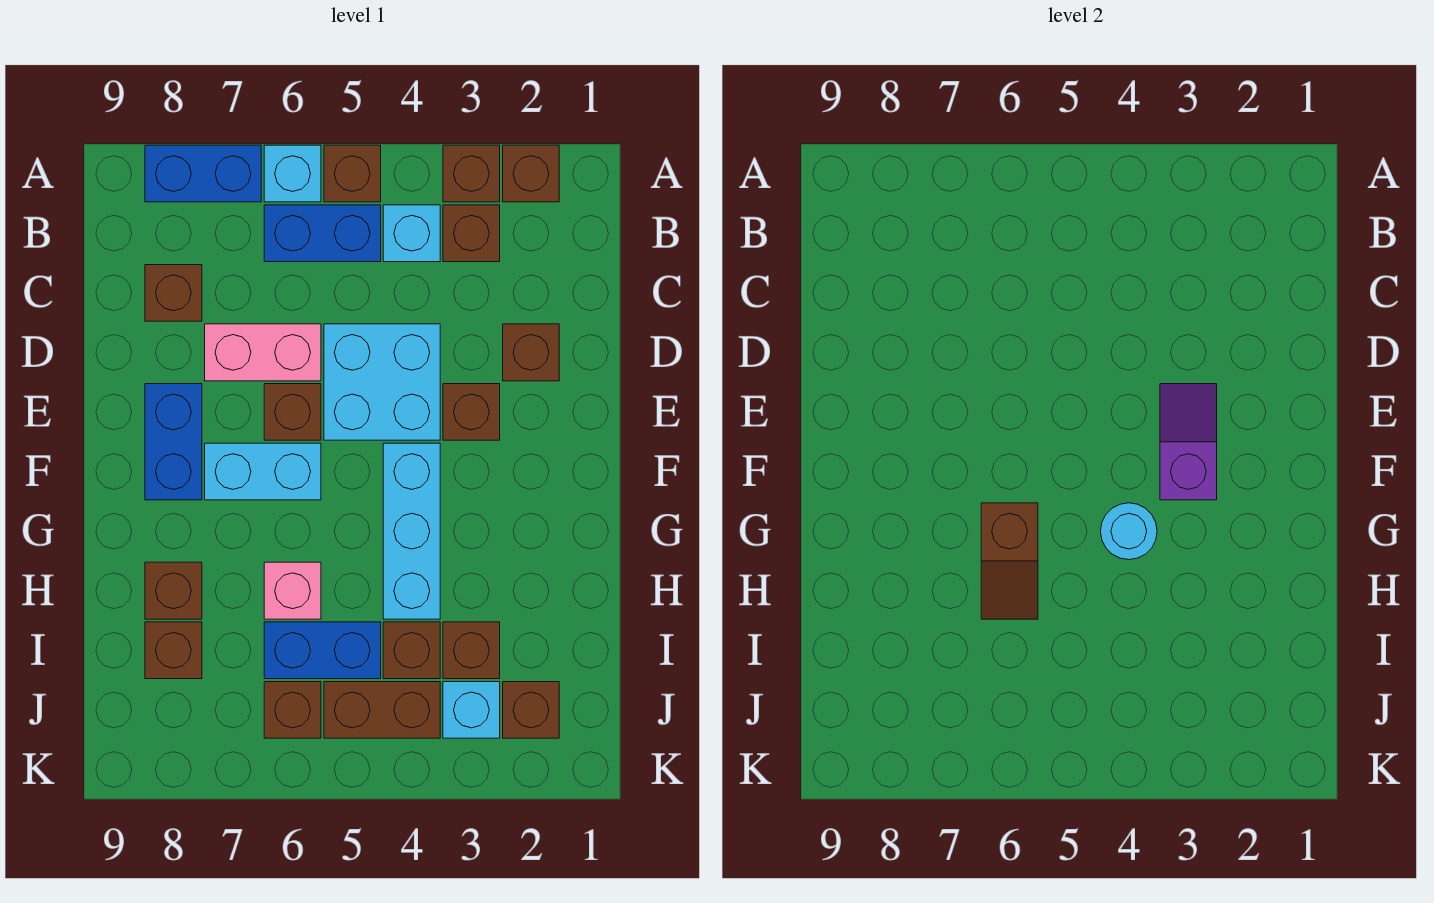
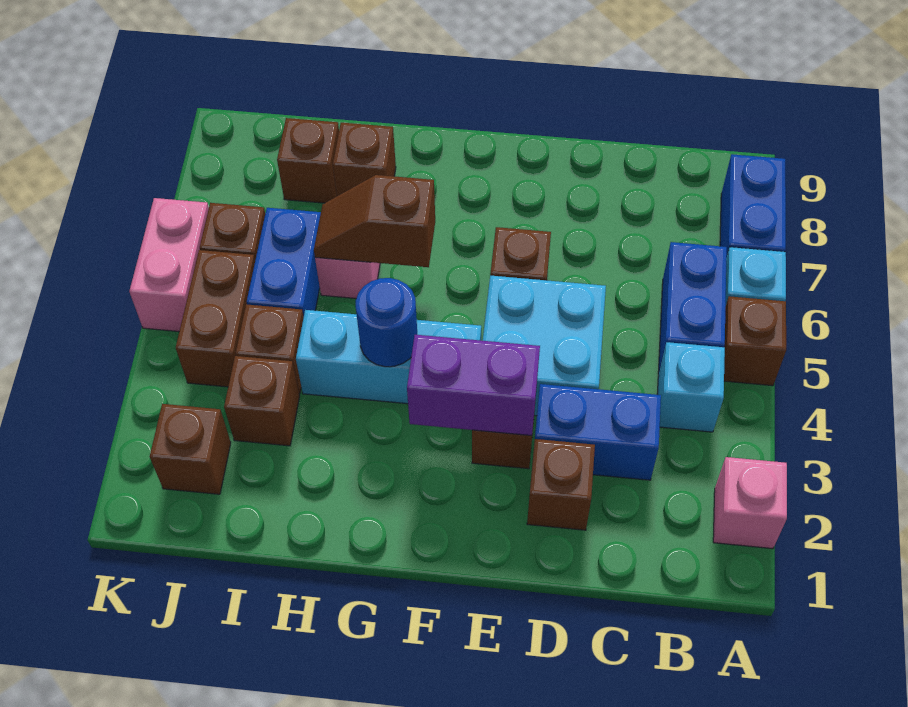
brown brick A2 level 1 -> pink brick A2 level 1
brown brick A3 level 1 -> none
brown brick B3 level 1 -> none
brown brick C8 level 1 -> none
pink brick D6:D7 level 1 -> pink brick K5:K6 level 1
purple slope E3:F3 level 2 top F -> purple brick E3:F3 level 2
blue brick E8:F8 level 1 -> blue brick C3:D3 level 1
cyan brick F6:F7 level 1 -> none
cyan round brick G4 level 2 -> blue round brick G4 level 2
cyan brick J3 level 1 -> none

